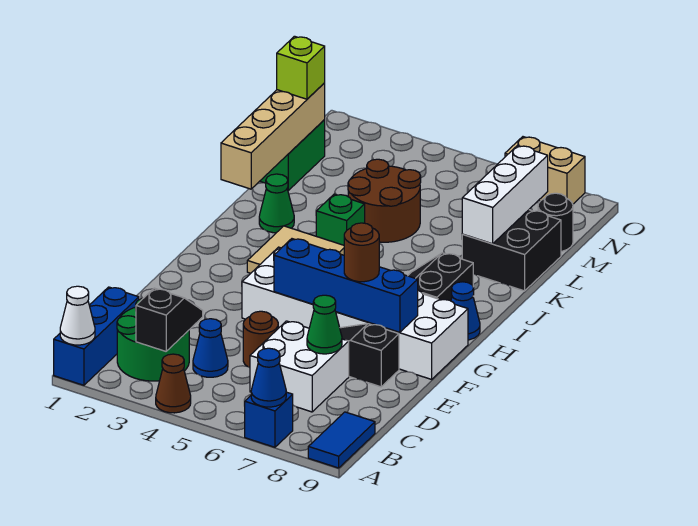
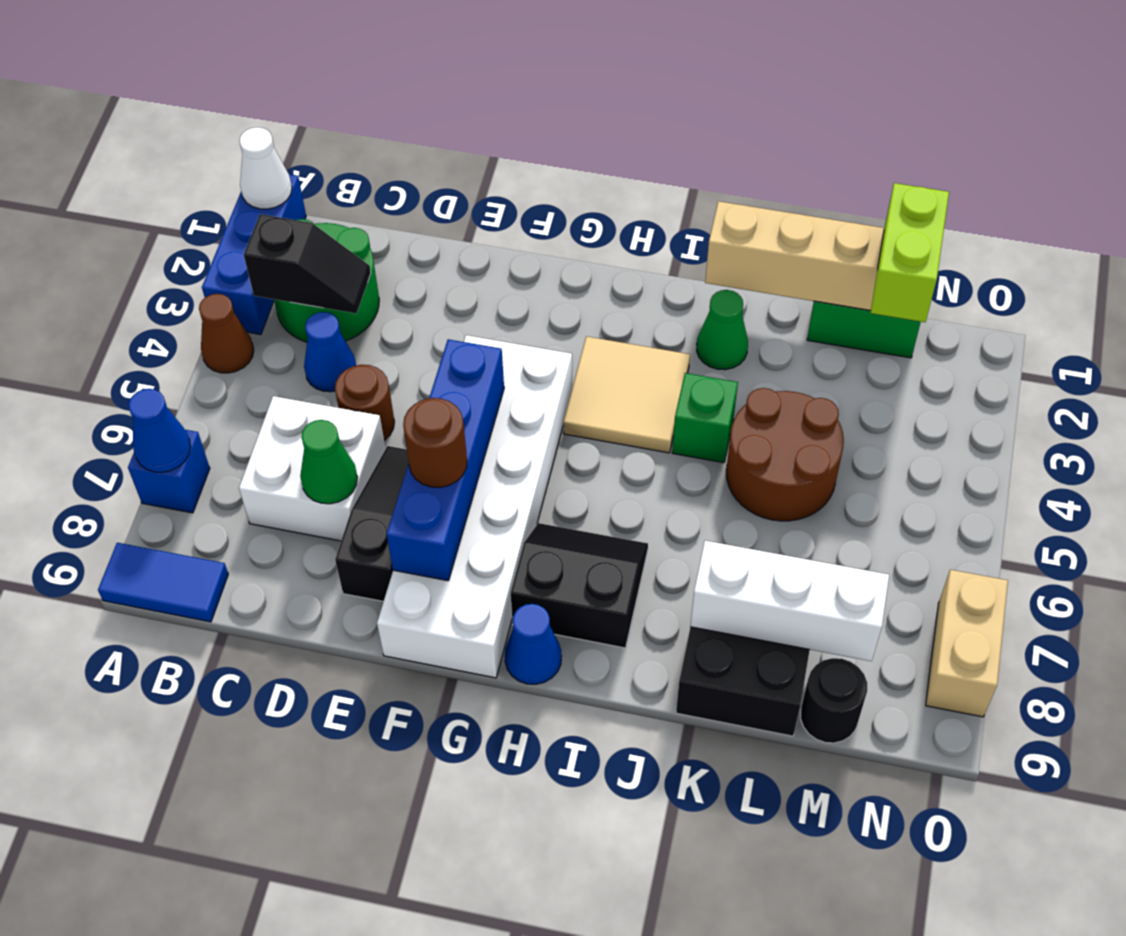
blue brick A1:C1 level 1 -> blue brick A1:A3 level 1
lime brick M1 level 3 -> lime brick M1:M2 level 3

